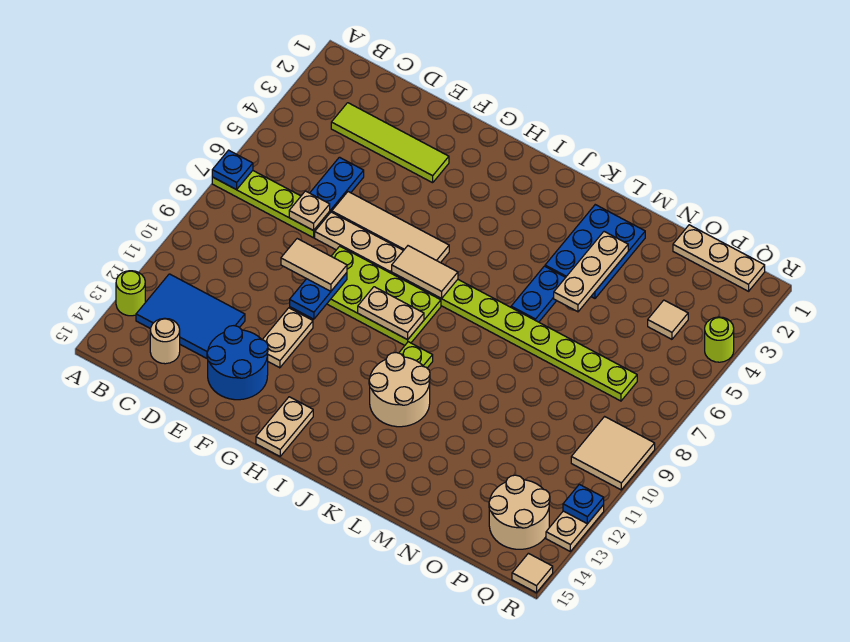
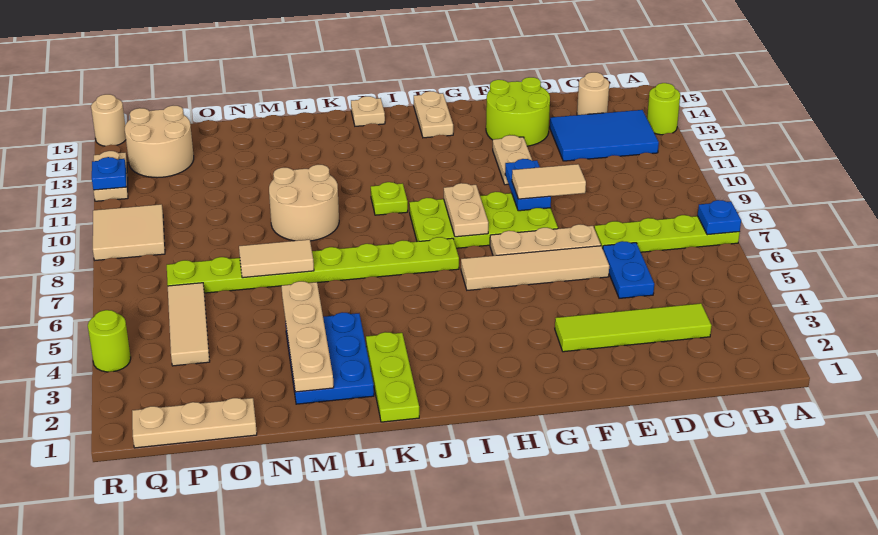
tan plate D7 level 2 -> tan plate J15 level 1
blue round brick E13:F14 level 1 -> lime round brick E13:F14 level 1
tan tile H7:I7 level 2 -> tan tile M7:N7 level 2
tan plate H9:I9 level 2 -> tan plate H8:H9 level 2
tan round brick J11:K12 level 1 -> tan round brick L9:M10 level 1
none -> lime plate K1:K3 level 1
blue plate L5:L6 level 1 -> none
tan plate M3:M5 level 2 -> tan plate M2:M5 level 2
tan tile P4 level 1 -> tan tile P4:P6 level 1
tan tile R15 level 1 -> tan round brick R15 level 1

